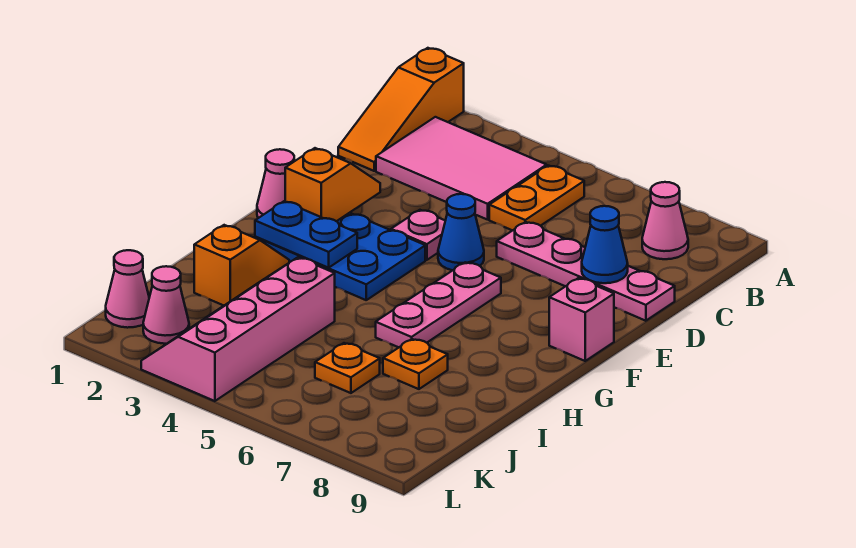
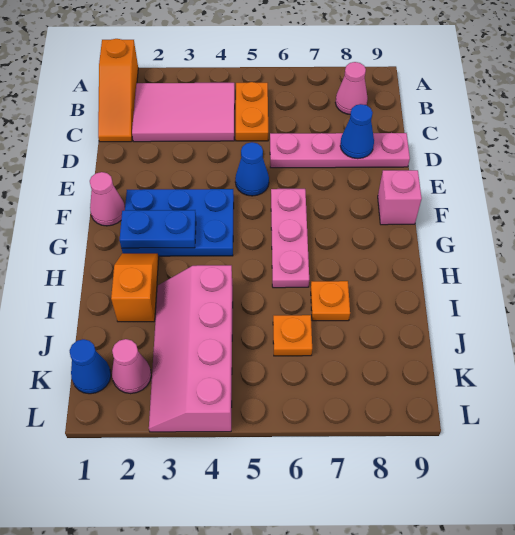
orange slope E2:F2 level 2 top F -> none
pink plate E4 level 1 -> none
pink cone K1 level 1 -> blue cone K1 level 1

